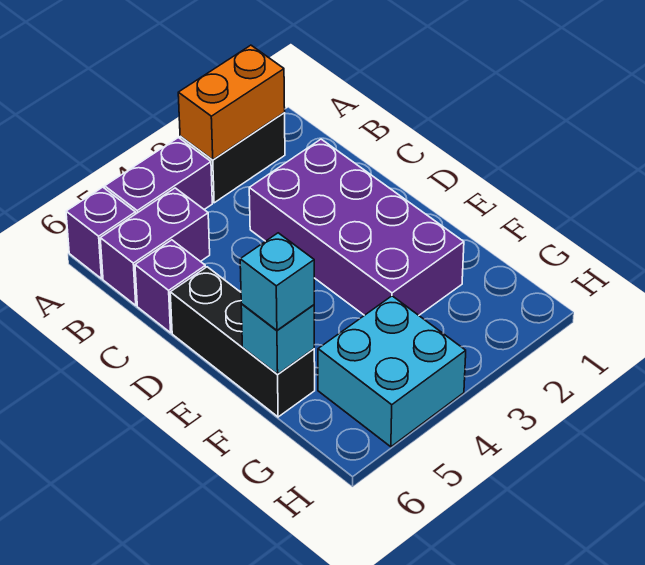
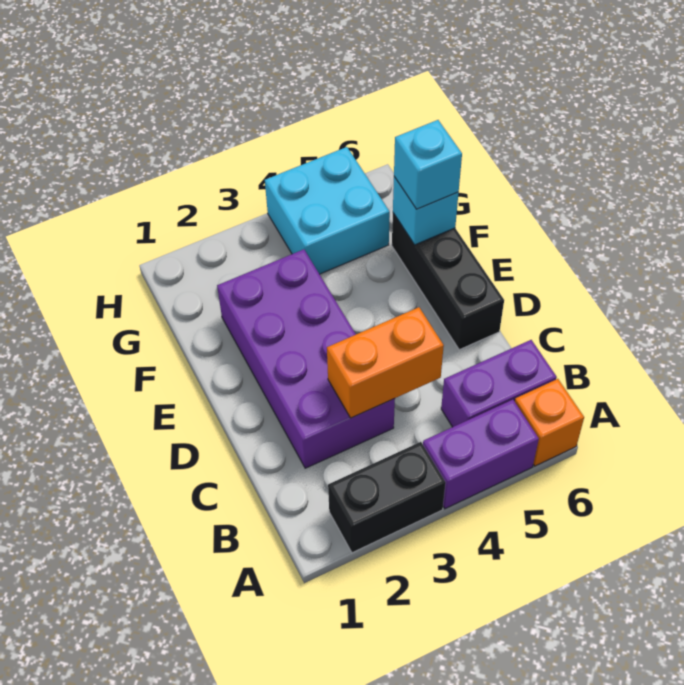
orange brick A2:A3 level 2 -> orange brick C3:C4 level 2
purple brick A6 level 1 -> orange brick A6 level 1
purple brick C6 level 1 -> none

